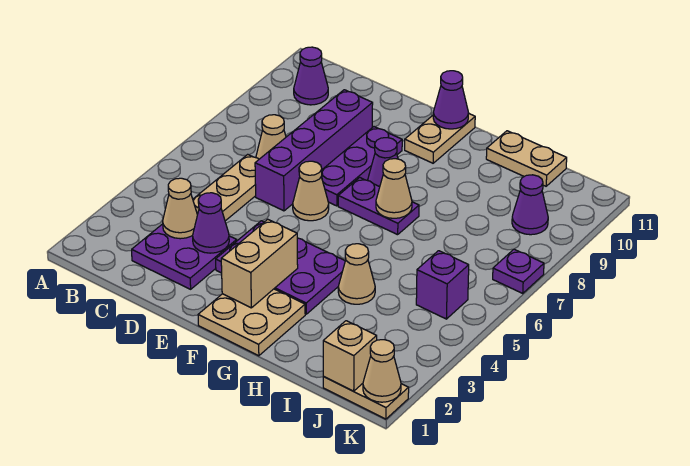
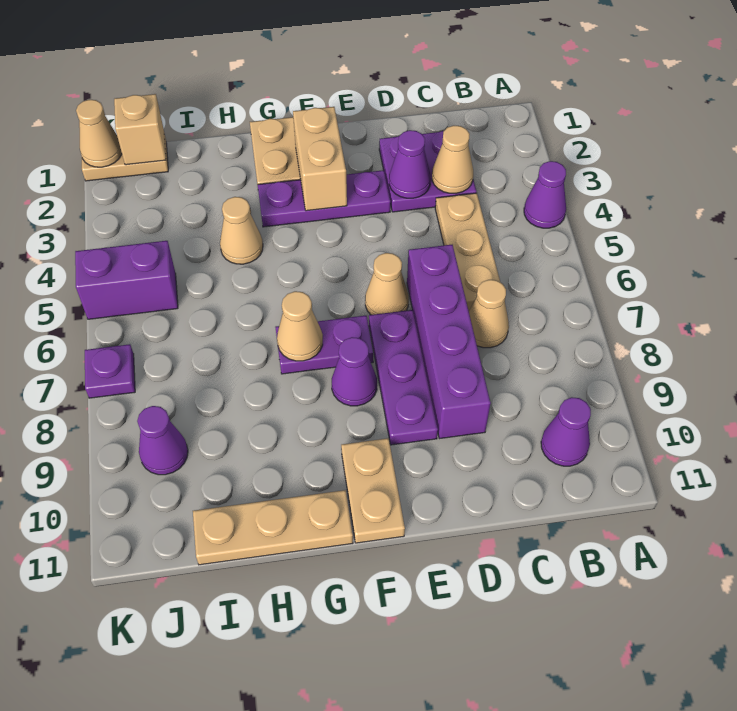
purple plate E3:G4 level 1 -> purple plate E3:G3 level 1
purple cone F11 level 2 -> purple cone A4 level 1
tan plate H11:I11 level 1 -> tan plate G11:I11 level 1
purple brick J5 level 1 -> purple brick J5:K5 level 1

